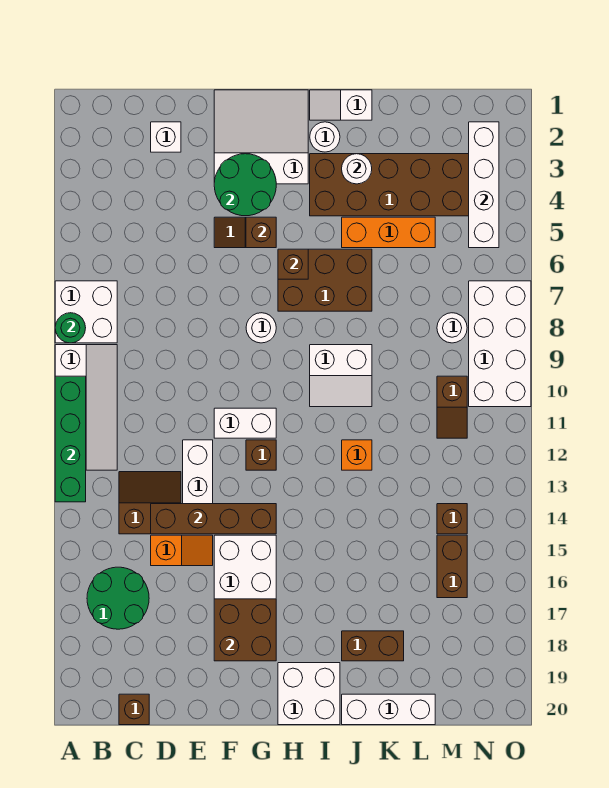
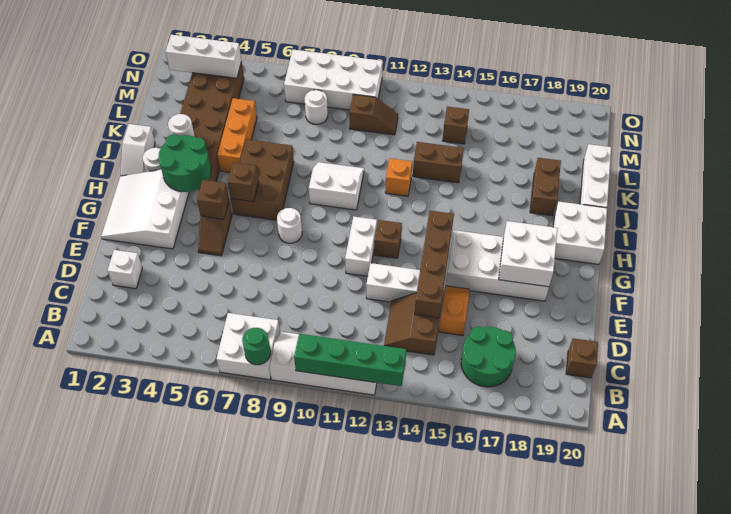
green round brick F3:G4 level 2 -> green round brick H3:I4 level 2
brown brick F17:G18 level 2 -> white brick F17:G18 level 2
white slope I9:J10 level 1 top 9 -> white slope I9:J10 level 1 top I
brown brick M15:M16 level 1 -> brown brick K13:K14 level 1
white brick N2:N5 level 2 -> white brick N2:N4 level 2

